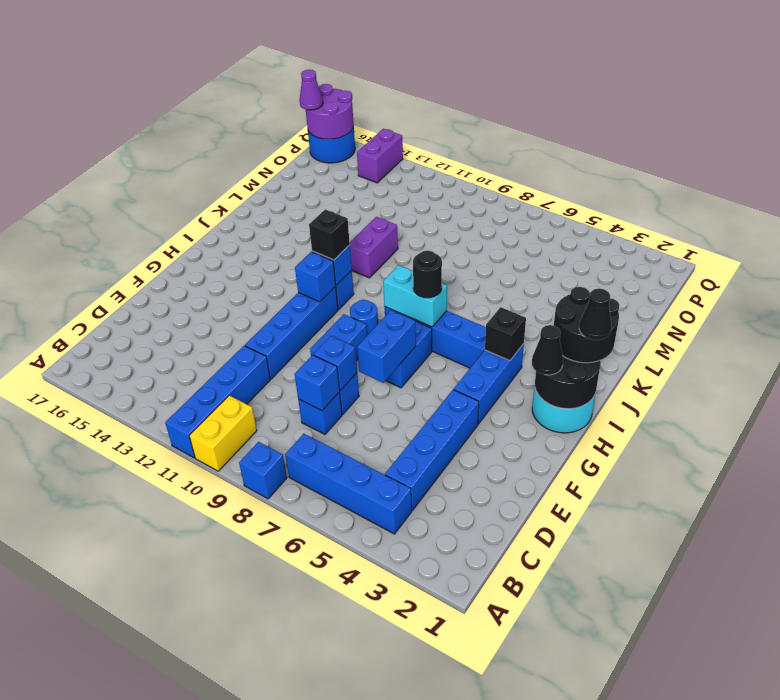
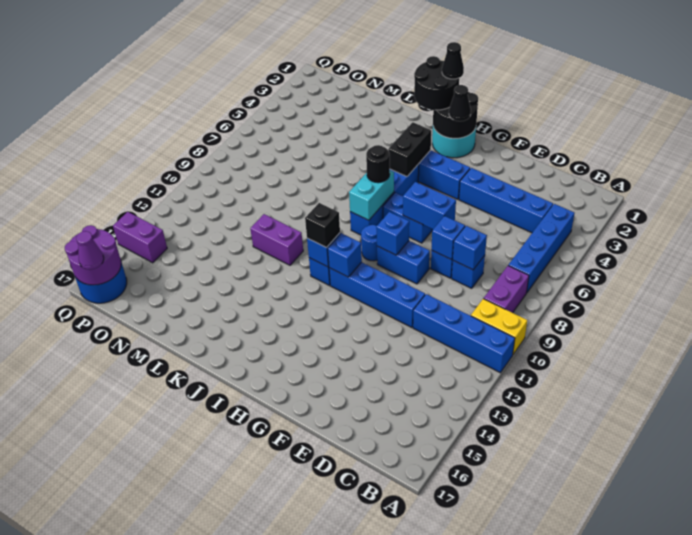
blue brick A8 level 1 -> blue brick G9 level 2
none -> purple brick B8:B9 level 1
black brick I4 level 2 -> black brick I4:I5 level 2

